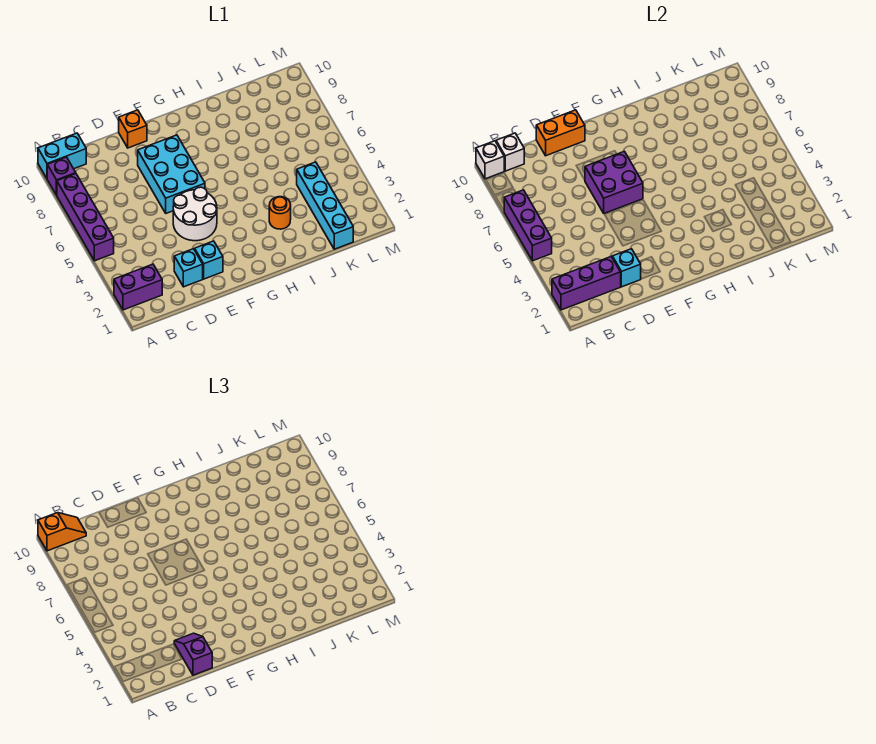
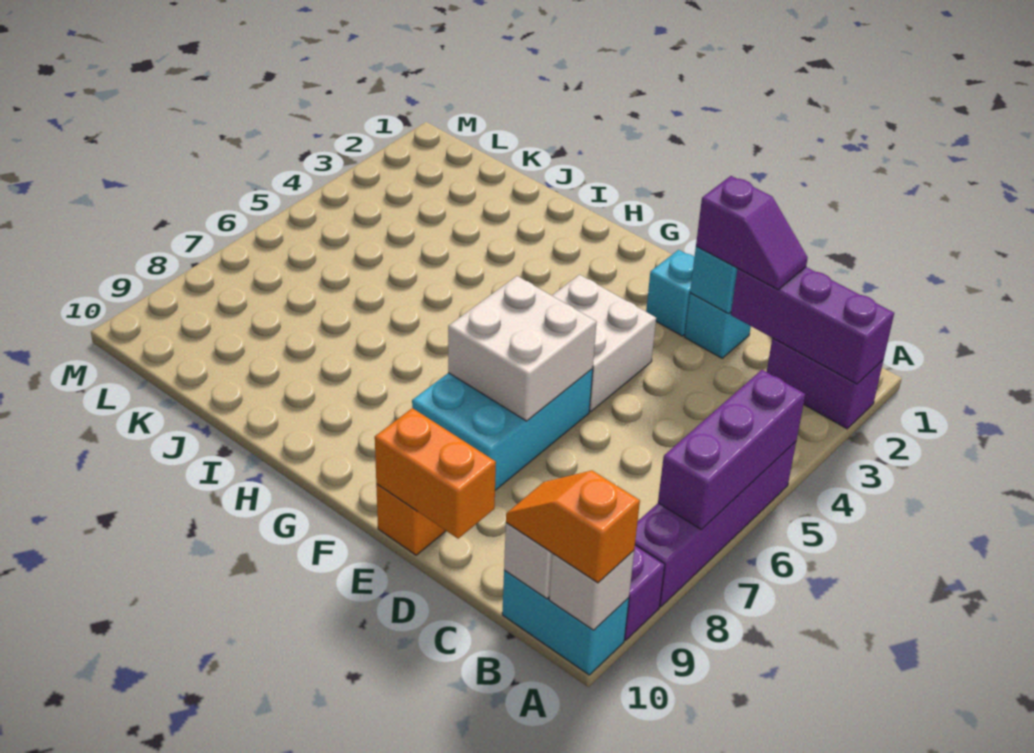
purple slope D1:D2 level 3 top 1 -> purple slope C2:D2 level 3 top D
white round brick E4:F5 level 1 -> white brick E4:F5 level 1
purple brick E6:F7 level 2 -> white brick E6:F7 level 2
orange round brick I3 level 1 -> none
cyan brick K1:K4 level 1 -> none

